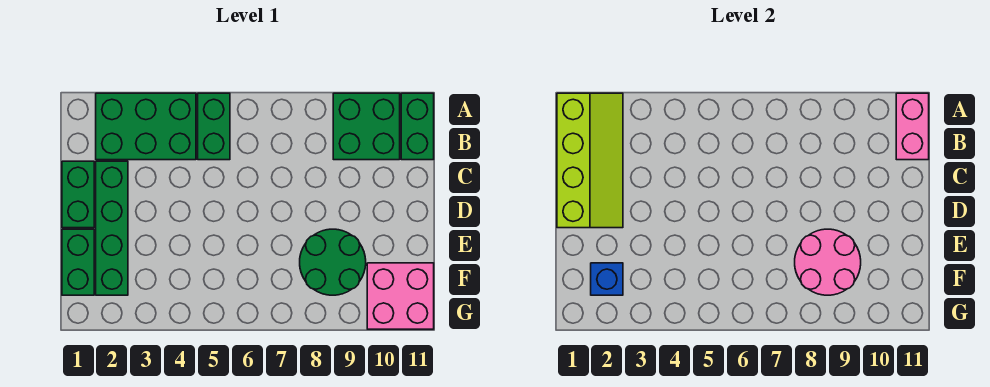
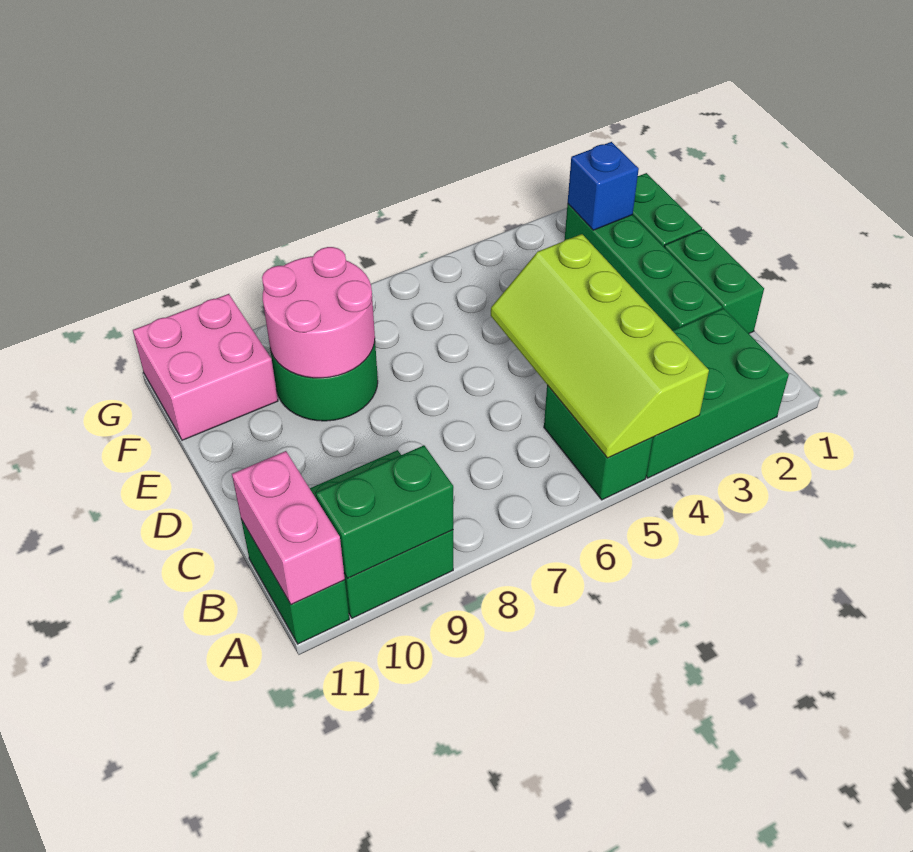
lime slope A1:D2 level 2 top 1 -> lime slope A4:D5 level 2 top 4
none -> green brick A9:A10 level 2

